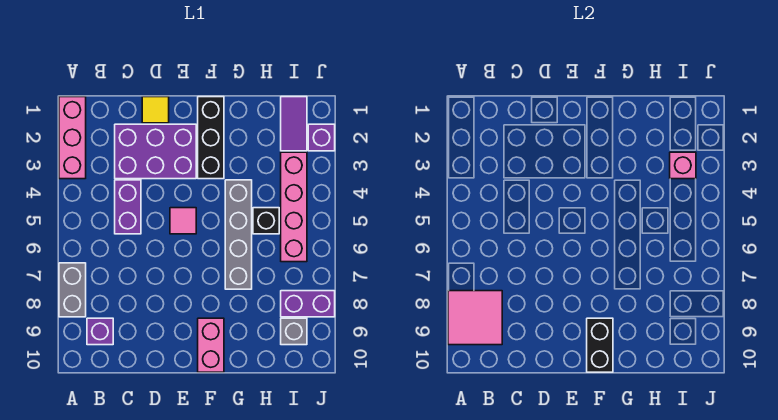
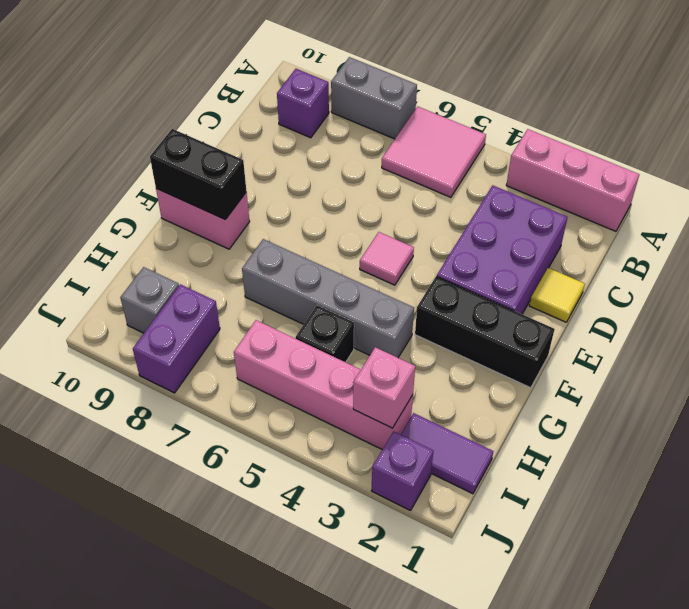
pink tile A8:B9 level 2 -> pink tile A5:B6 level 1
purple brick C4:C5 level 1 -> none

